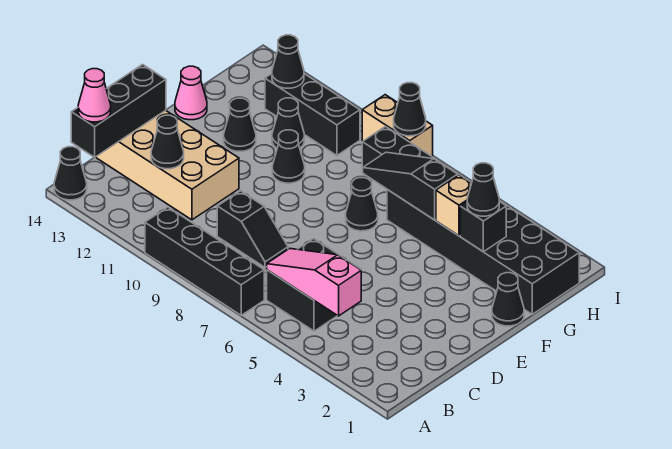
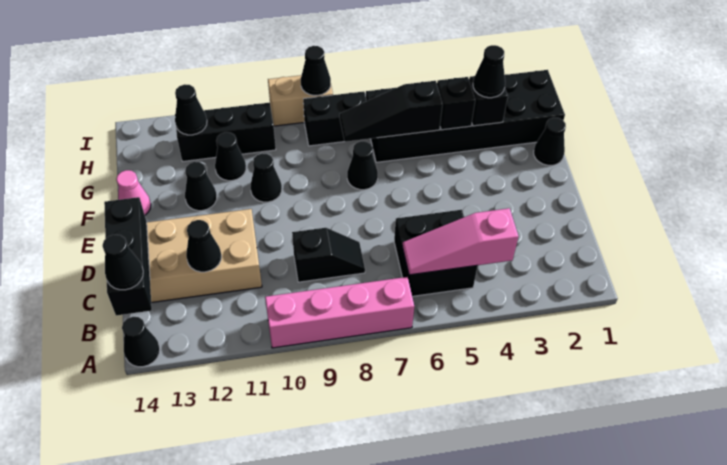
black brick A7:A10 level 1 -> pink brick A7:A10 level 1
pink cone B14 level 3 -> black cone B14 level 3
tan brick G4 level 2 -> black brick G4 level 2

